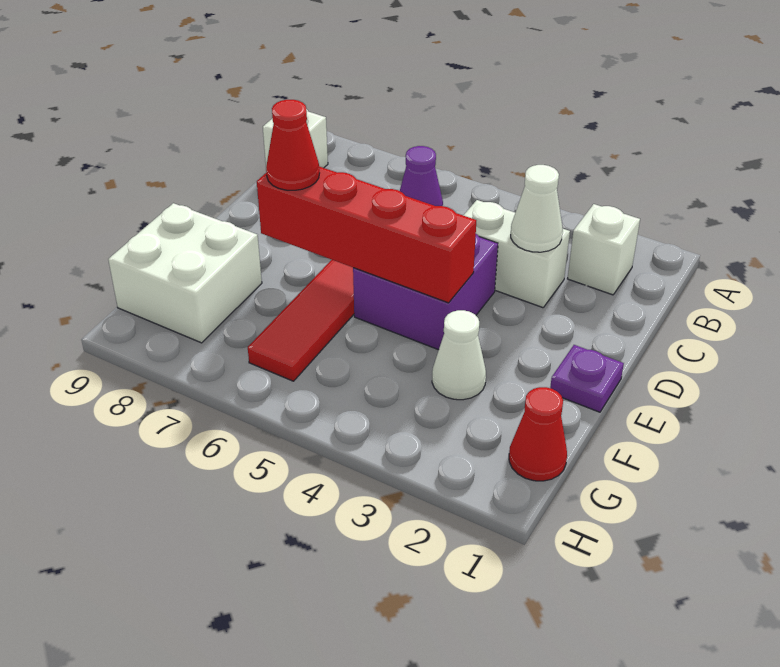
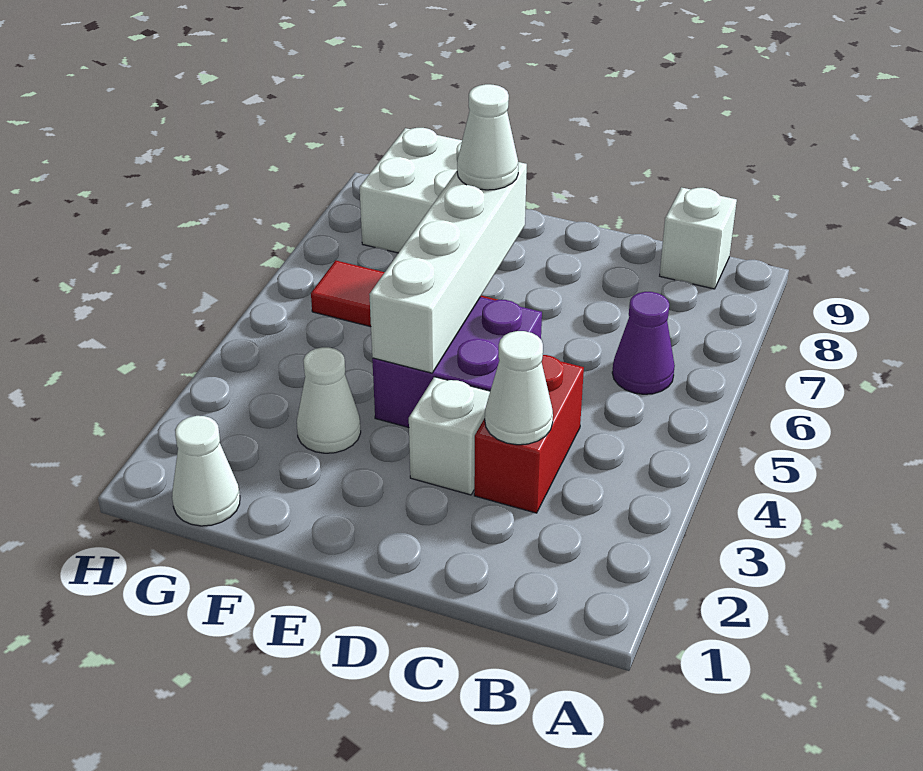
white brick B2 level 1 -> white brick D3 level 1
white brick C3:C4 level 1 -> red brick C3:C4 level 1
purple plate E1 level 1 -> none
red brick E4:E7 level 2 -> white brick E4:E7 level 2
red cone E7 level 3 -> white cone E7 level 3
red cone G1 level 1 -> white cone G1 level 1

